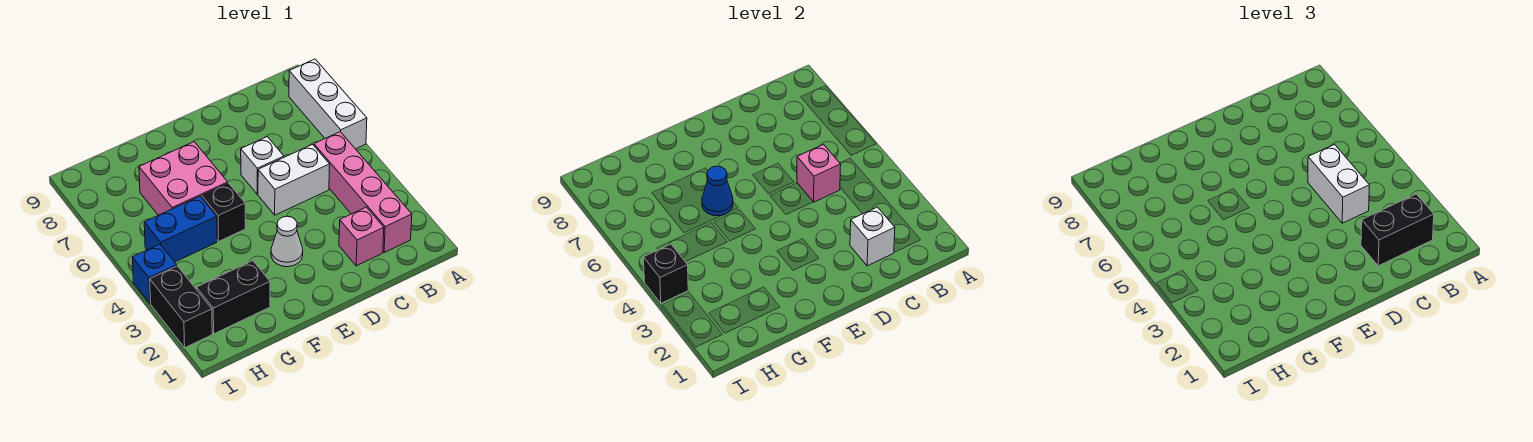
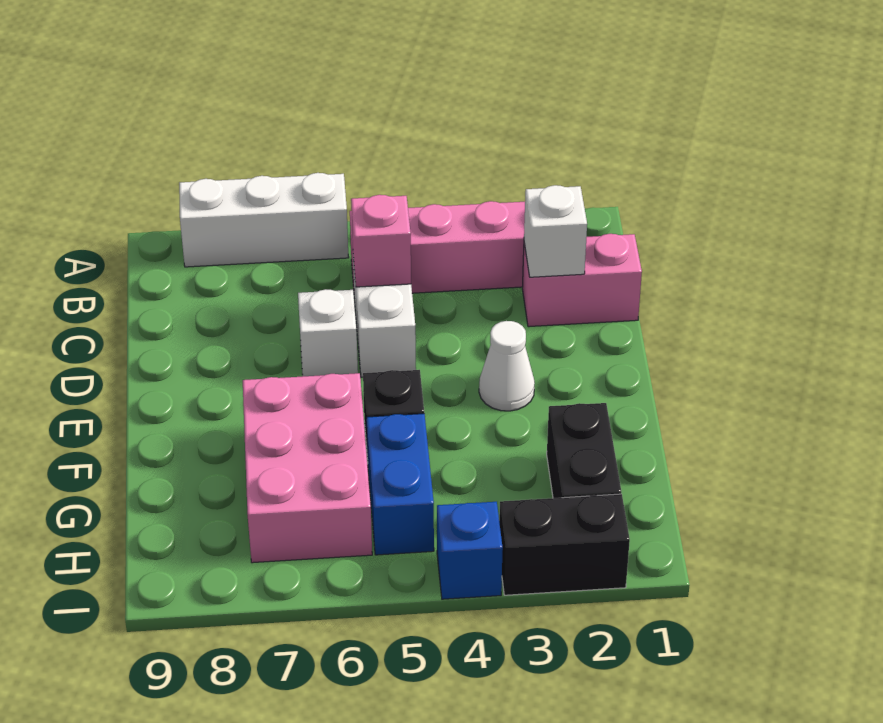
black brick B2:C2 level 3 -> none
pink brick C2 level 1 -> pink brick C1:C2 level 1
white brick C4:C5 level 3 -> none
pink brick F6:G7 level 1 -> pink brick F6:H7 level 1
blue cone F6 level 2 -> none
black brick I4 level 2 -> none

